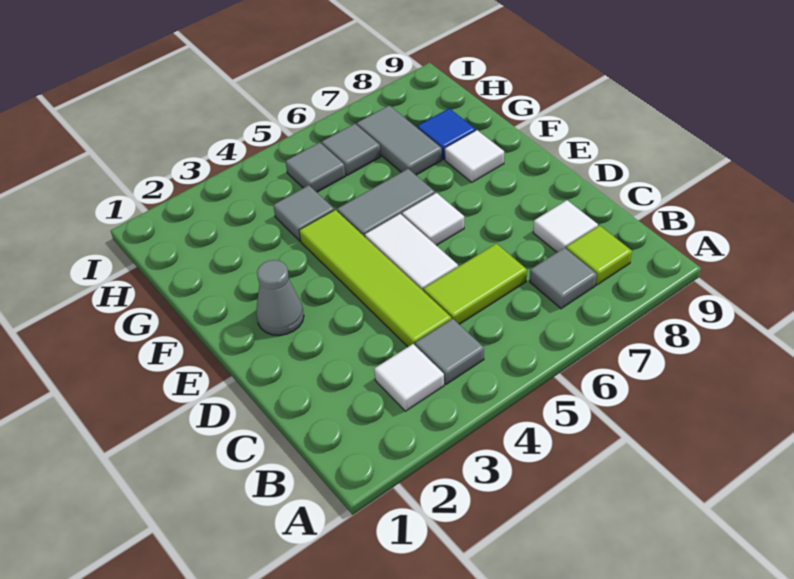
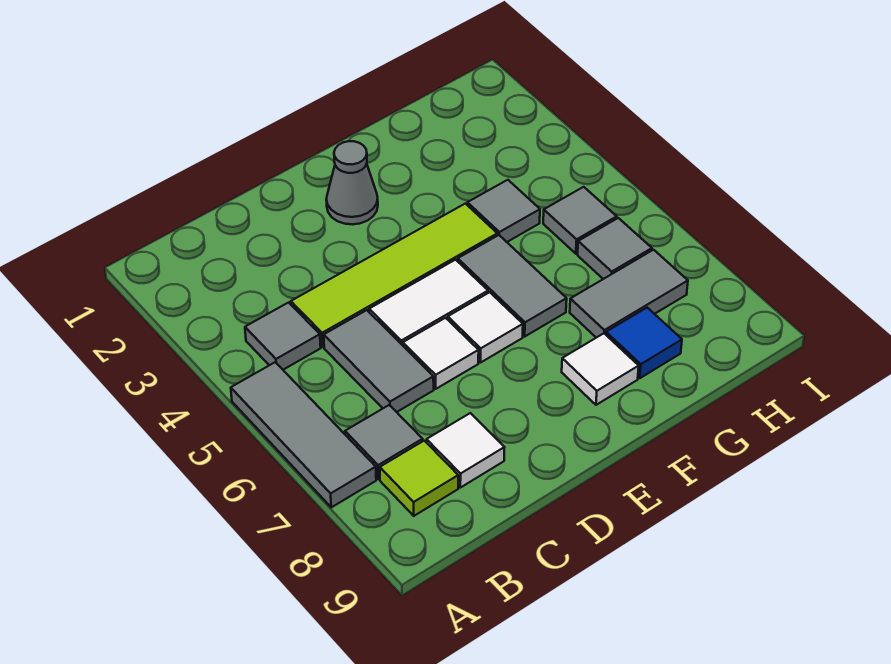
none -> grey tile A5:A7 level 1
white tile B3 level 1 -> white tile D6 level 1
lime tile C5:C6 level 1 -> grey tile C5:C6 level 1

